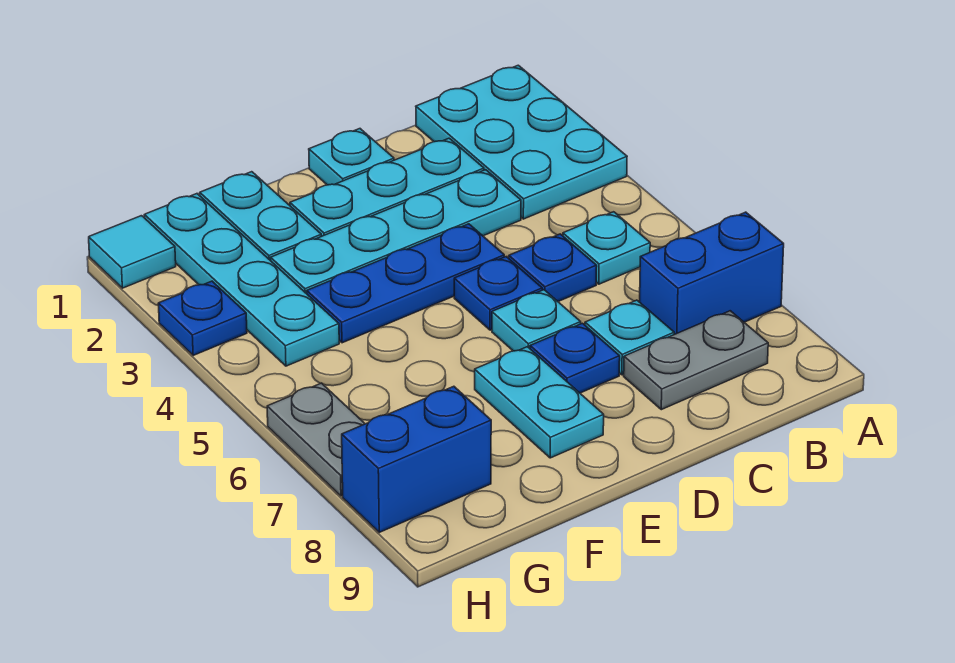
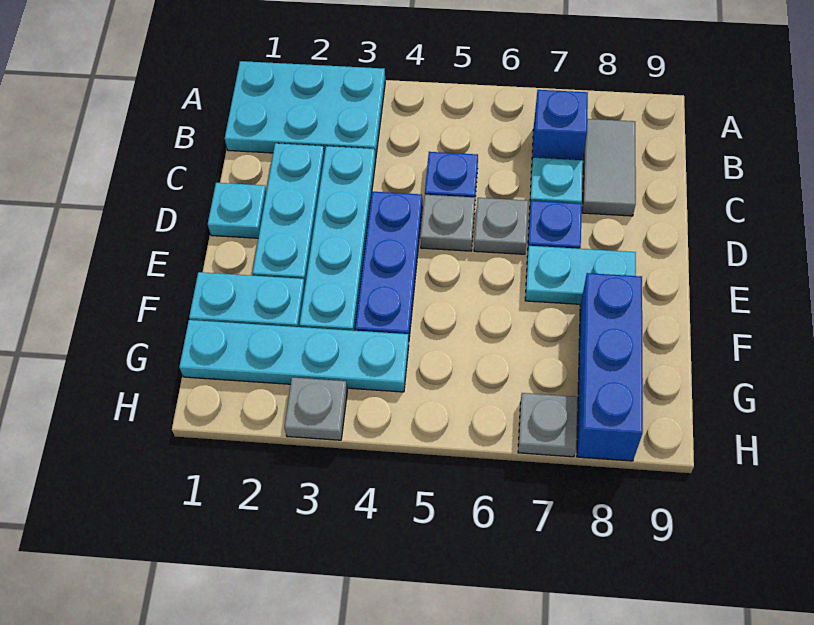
blue brick A7:B7 level 1 -> blue brick B7 level 1
cyan plate B5 level 1 -> none
grey plate B8:C8 level 1 -> grey tile B8:C8 level 1
blue plate D5 level 1 -> grey plate D5 level 1
cyan plate D6 level 1 -> grey plate D6 level 1
blue brick G8:H8 level 1 -> blue brick F8:H8 level 1
cyan tile H1 level 1 -> none
blue plate H3 level 1 -> grey plate H3 level 1
grey plate H6:H7 level 1 -> grey plate H7 level 1

